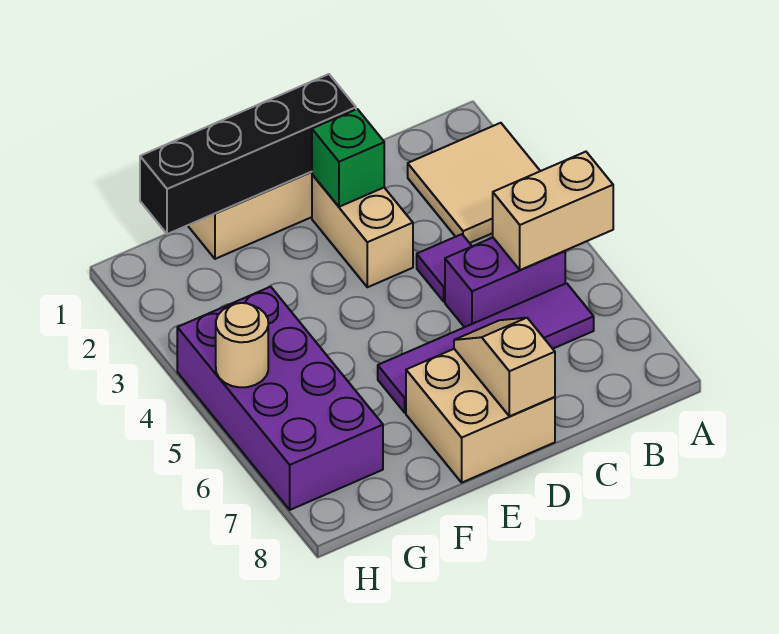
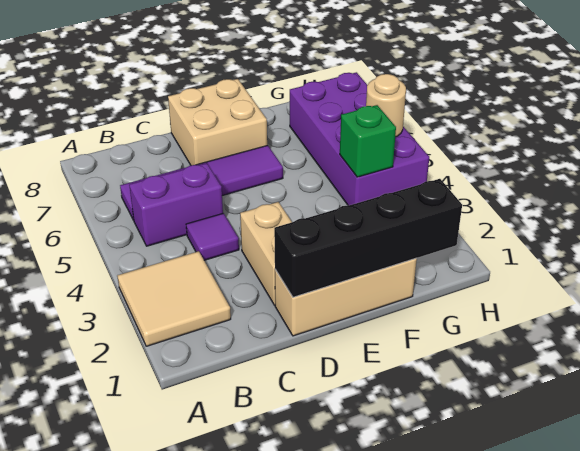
tan brick A5:B5 level 2 -> none
green brick D2 level 2 -> green brick G4 level 2
tan slope D7:D8 level 2 top 8 -> none

